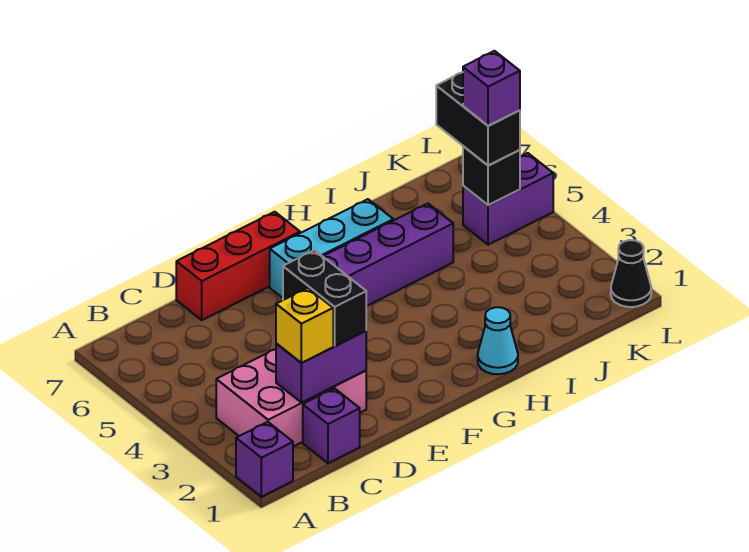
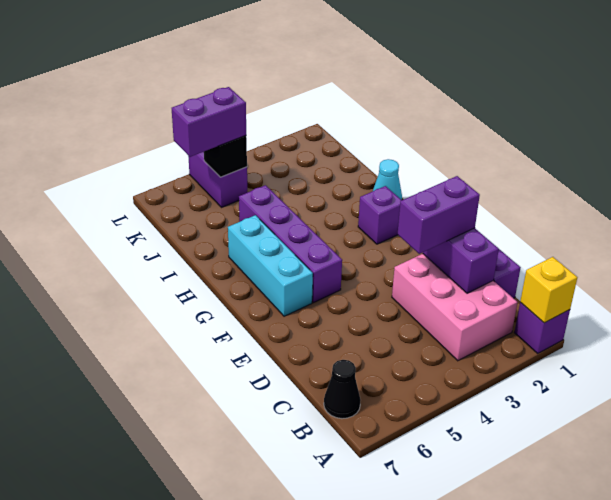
yellow brick C2 level 3 -> yellow brick A1 level 2
black brick D2:D3 level 3 -> purple brick D2:D3 level 3
red brick D7:F7 level 1 -> none
black brick K5:K6 level 3 -> purple brick K5:K6 level 3
purple brick K5 level 4 -> purple brick G2 level 1
black cone L1 level 1 -> black cone B7 level 1

